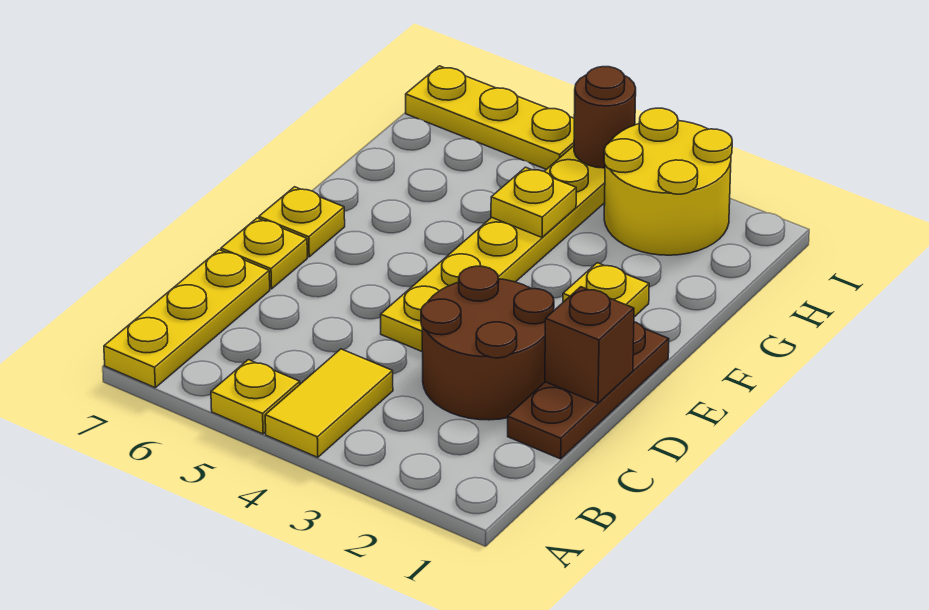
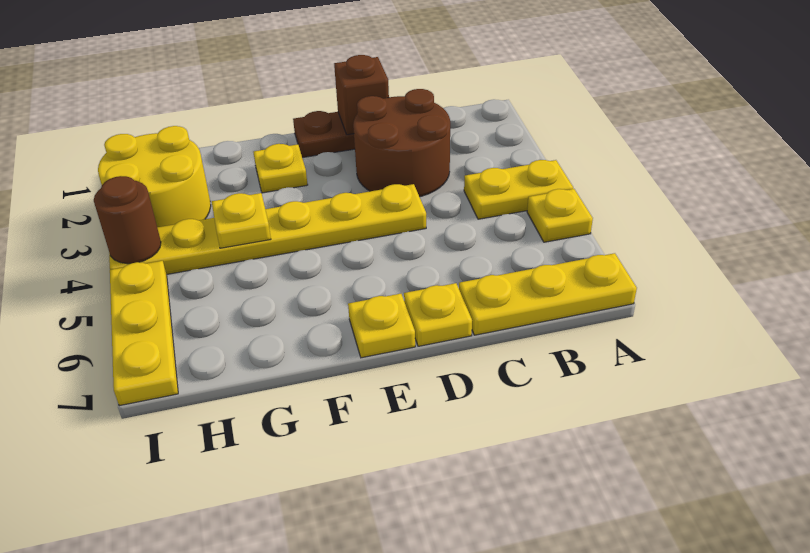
yellow tile A4:B4 level 1 -> yellow plate A4:B4 level 1

